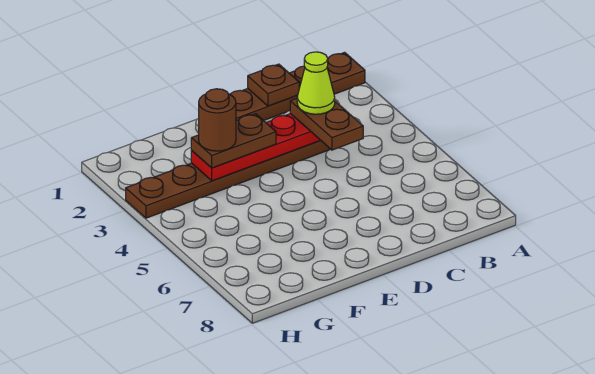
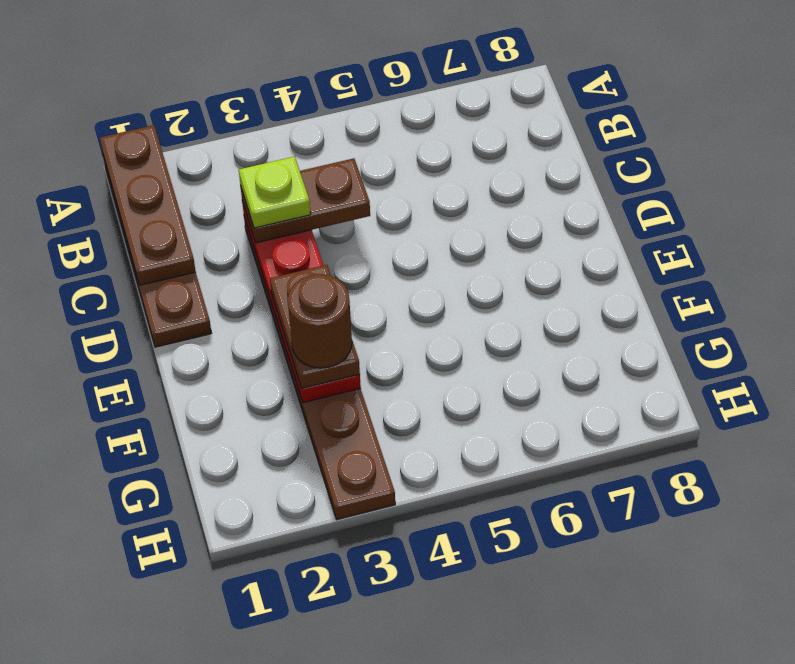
brown plate C1 level 2 -> brown plate A1:C1 level 2
lime cone C3 level 4 -> lime plate C3 level 4

